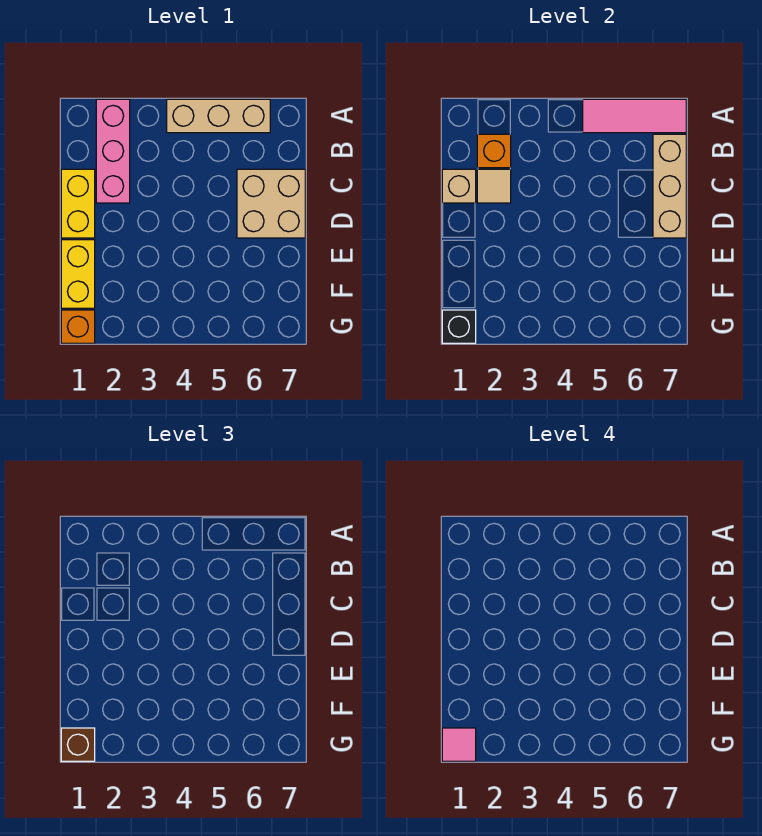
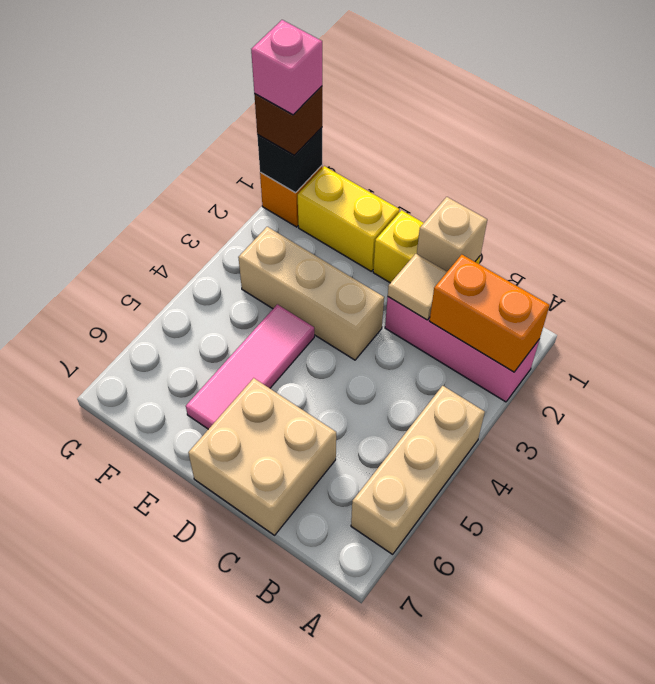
pink tile A5:A7 level 2 -> pink tile E4:E6 level 1
orange brick B2 level 2 -> orange brick A2:B2 level 2
tan brick B7:D7 level 2 -> tan brick D3:F3 level 1
pink tile G1 level 4 -> pink brick G1 level 4

